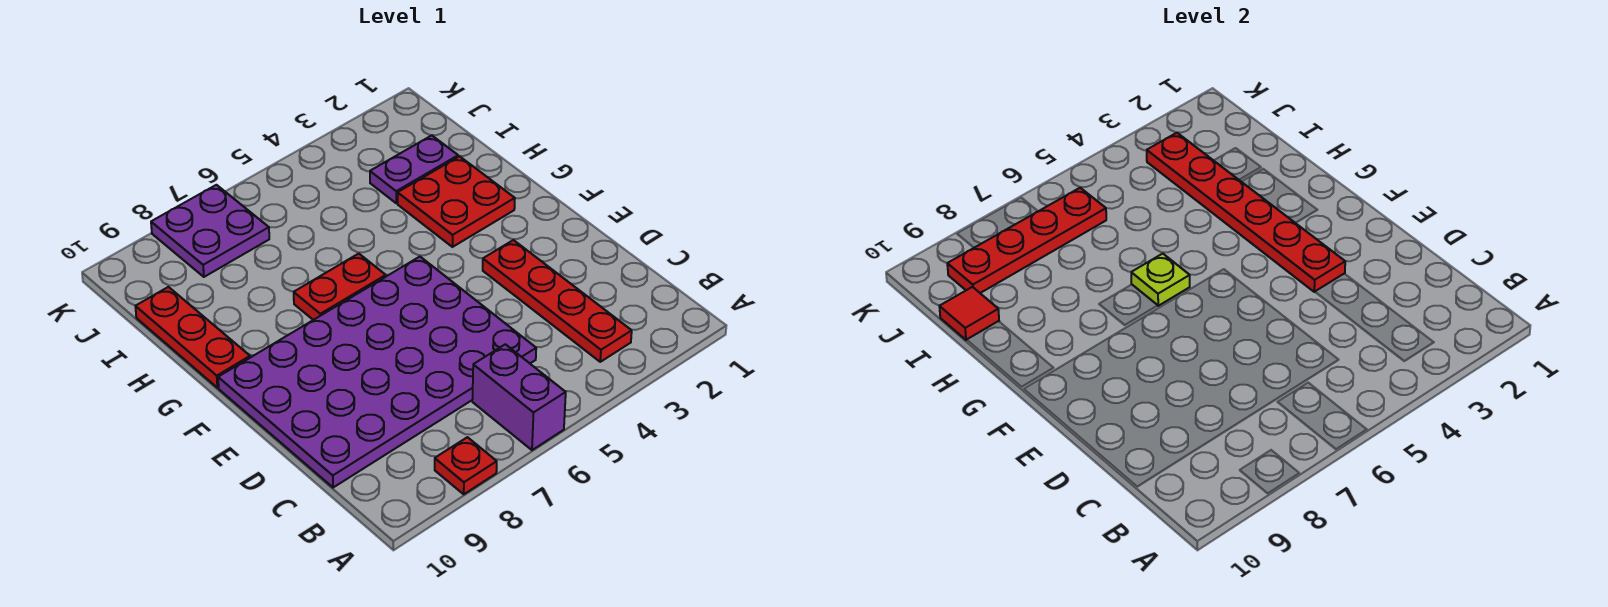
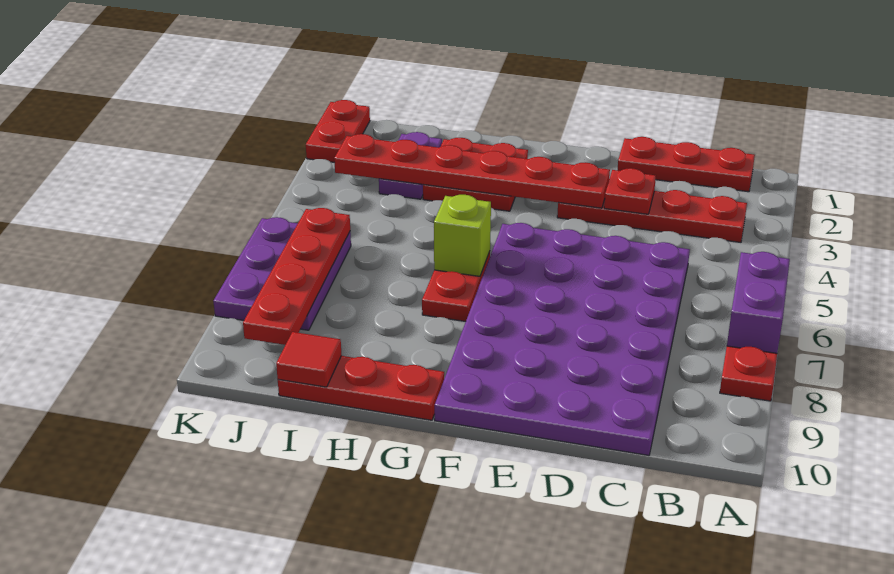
purple brick A6:B6 level 1 -> purple brick A6:A7 level 1
none -> red plate B1:D1 level 1
none -> red plate D3 level 2
lime plate G6 level 2 -> lime brick G6 level 2
purple plate J7:K8 level 1 -> purple plate J6:K8 level 1
none -> red plate K1:K2 level 1

